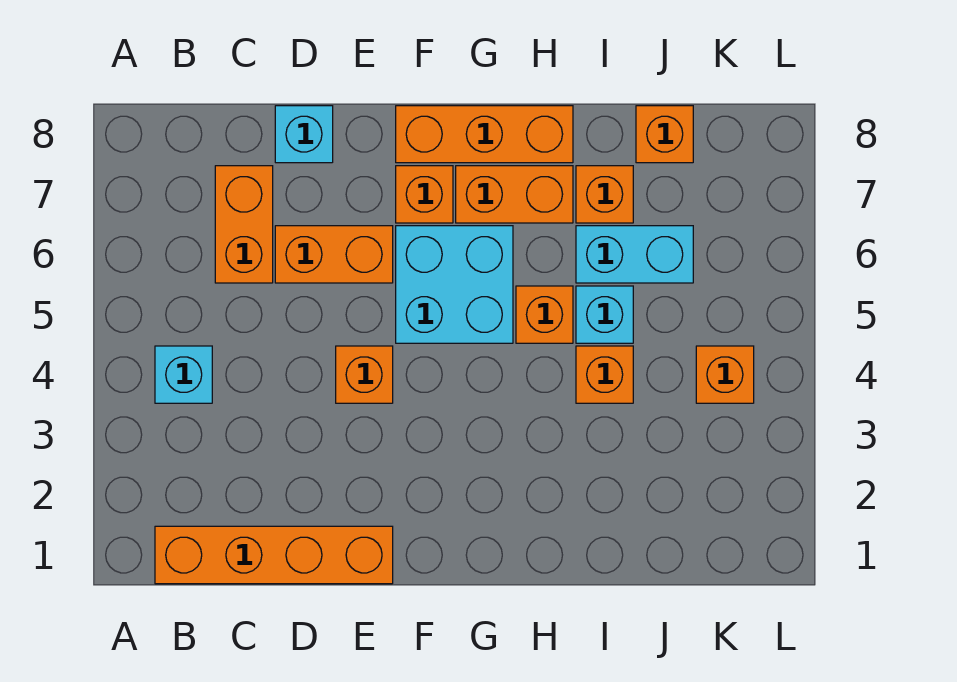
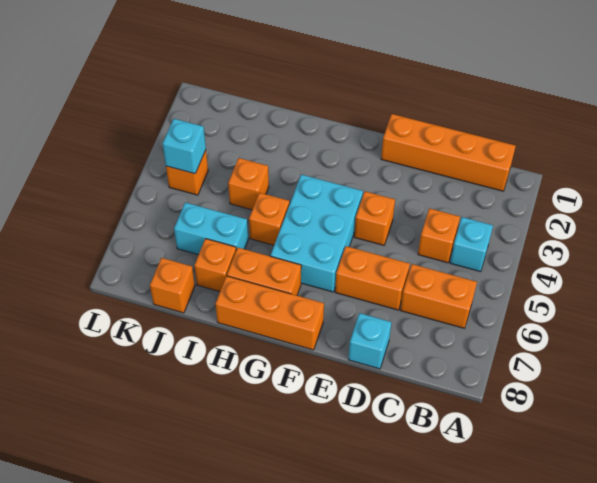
orange brick C6:C7 level 1 -> orange brick B6:C6 level 1
cyan brick F5:G6 level 1 -> cyan brick F4:G6 level 1
orange brick F7 level 1 -> orange brick C4 level 1
cyan brick I5 level 1 -> cyan brick K4 level 2

